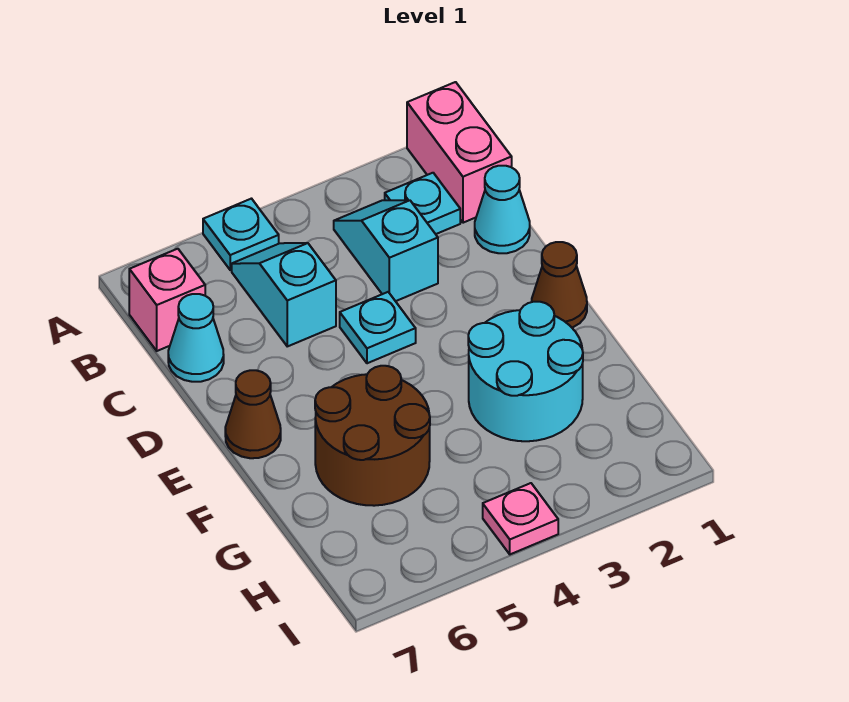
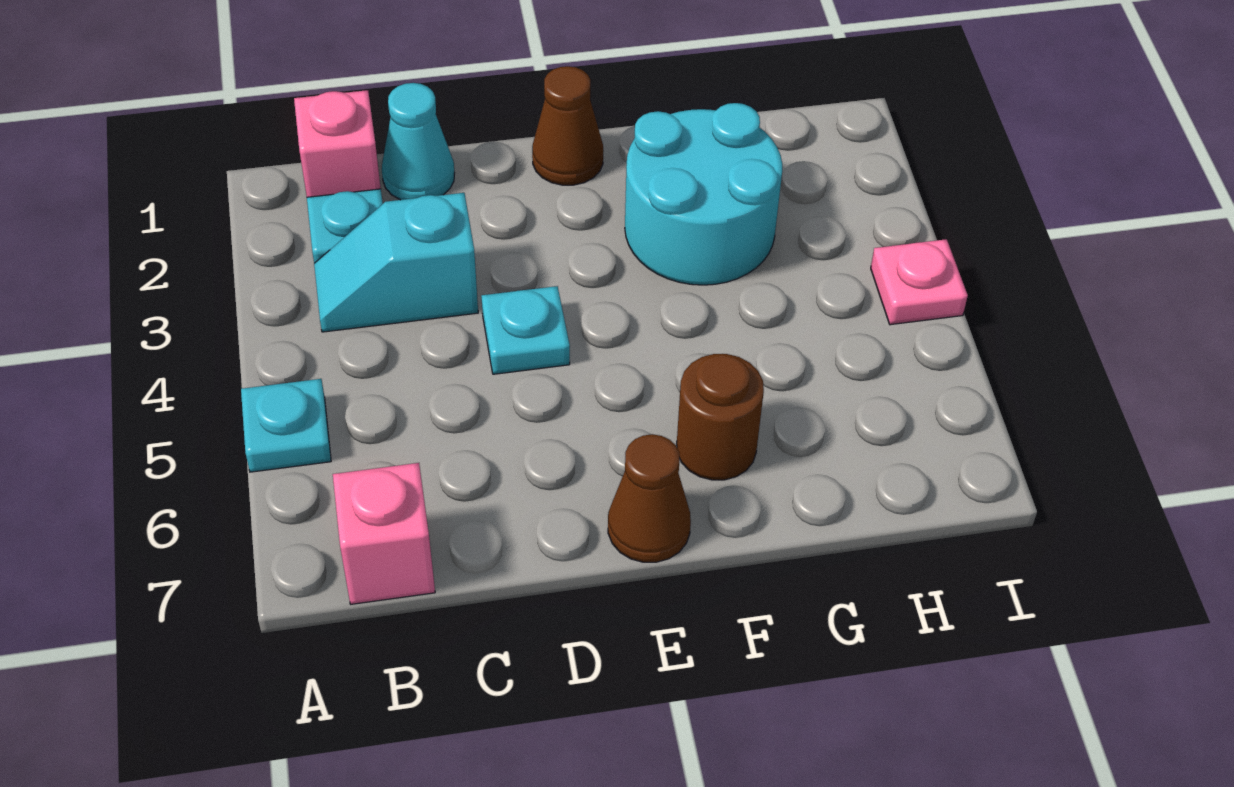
pink brick A1:B1 level 1 -> pink brick B1 level 1
cyan slope B5:C5 level 1 top C -> none
cyan cone C7 level 1 -> none
brown round brick F5:G6 level 1 -> brown round brick F6 level 1

